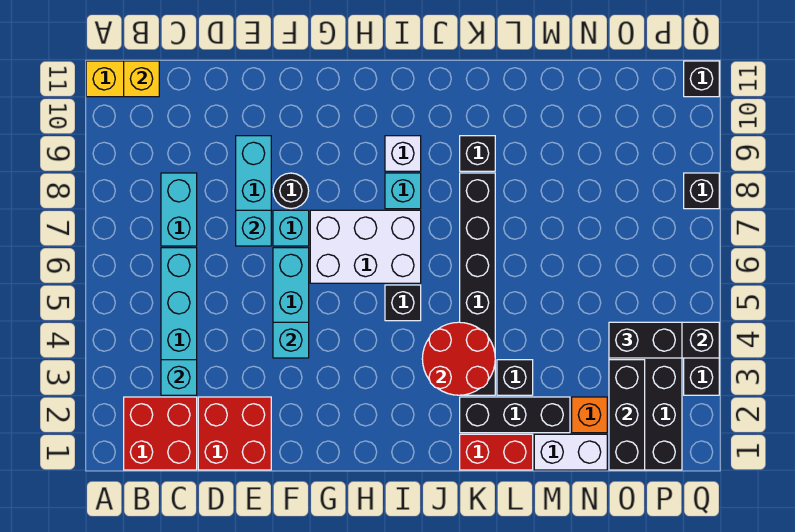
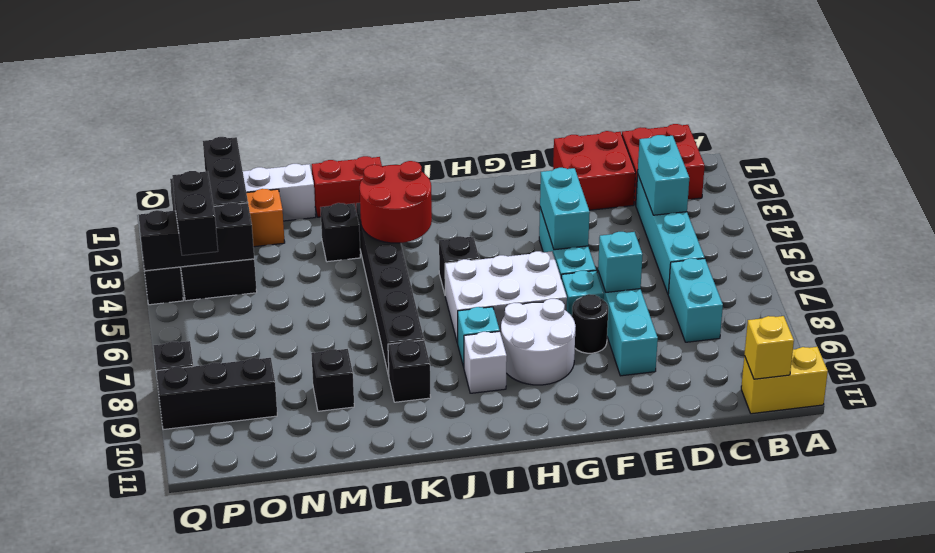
cyan brick C3 level 2 -> cyan brick C3:C4 level 2
cyan brick F4 level 2 -> cyan brick F4:F5 level 2
none -> white round brick G8:H9 level 1
black brick K2:M2 level 1 -> black brick O9:Q9 level 1
black brick O4:P4 level 3 -> black brick P4:P5 level 3
black brick Q11 level 1 -> black brick M9 level 1

